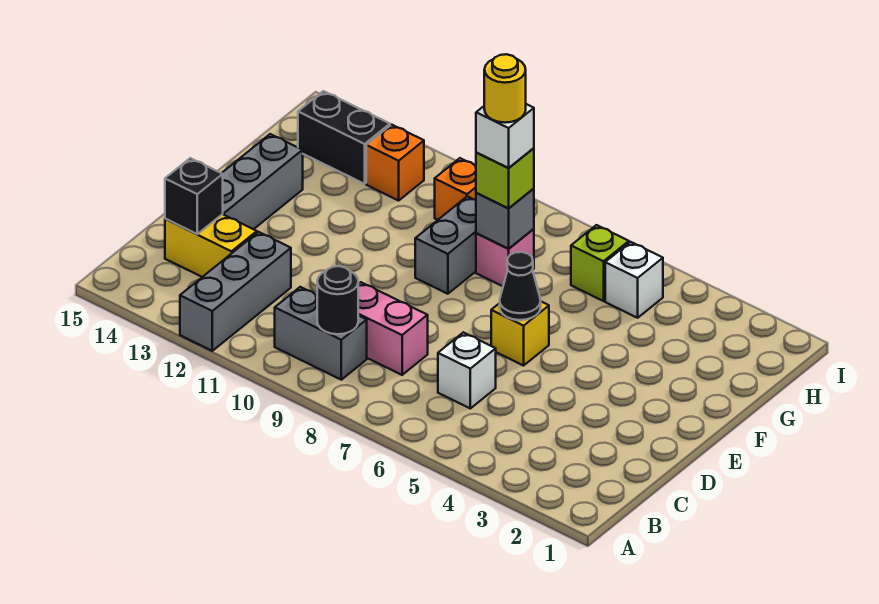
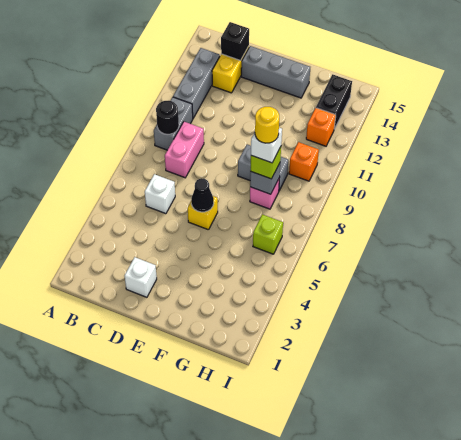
grey brick A12:C12 level 1 -> grey brick B11:B13 level 1
white brick H5 level 1 -> white brick D2 level 1

